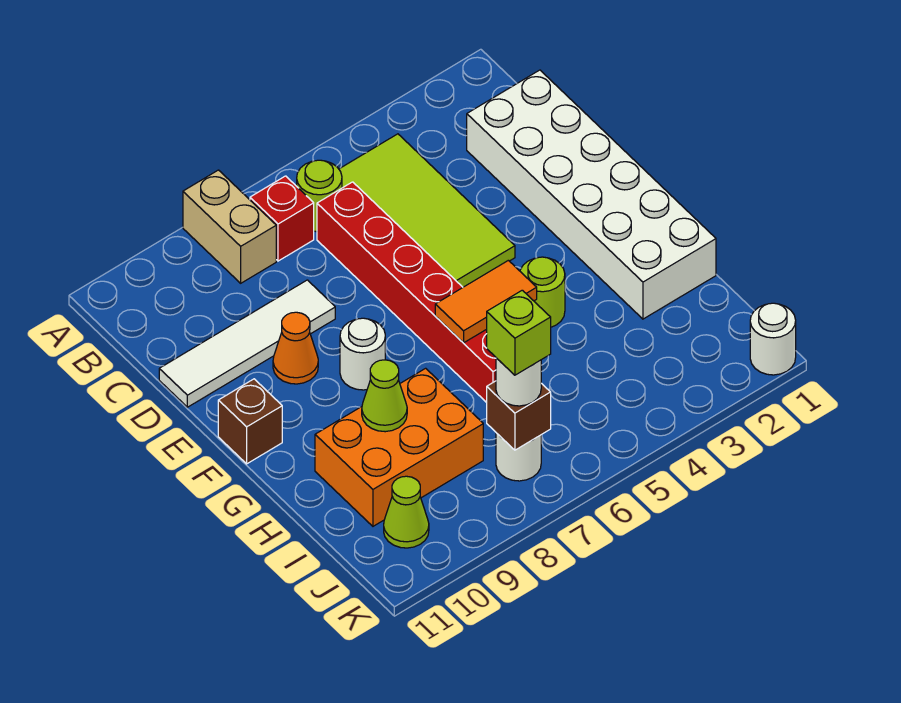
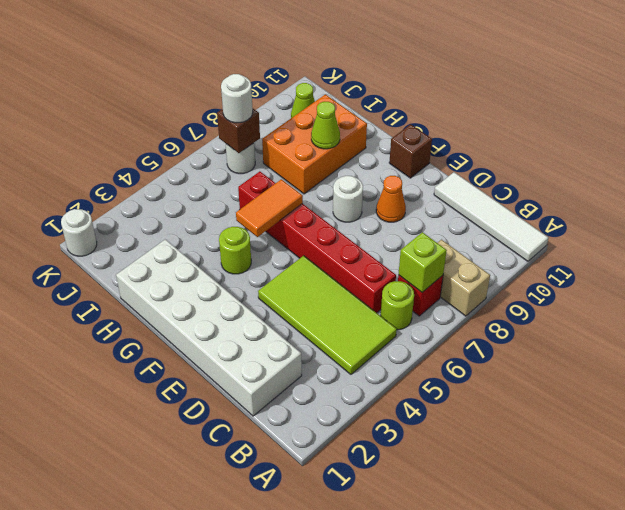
white tile D8:D11 level 1 -> white tile A11:D11 level 1
lime brick J7 level 4 -> lime brick B7 level 2

